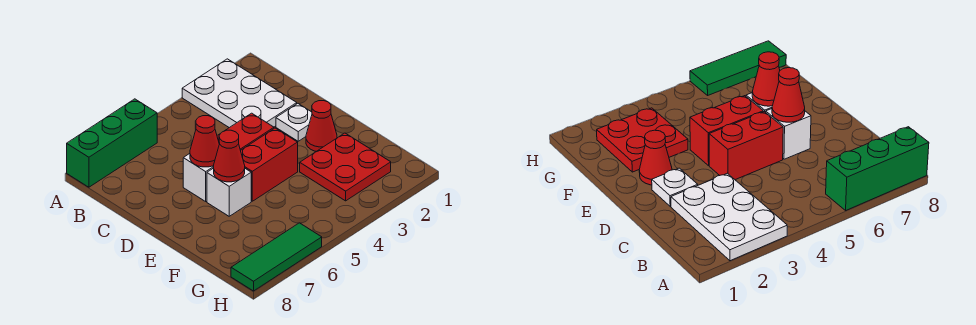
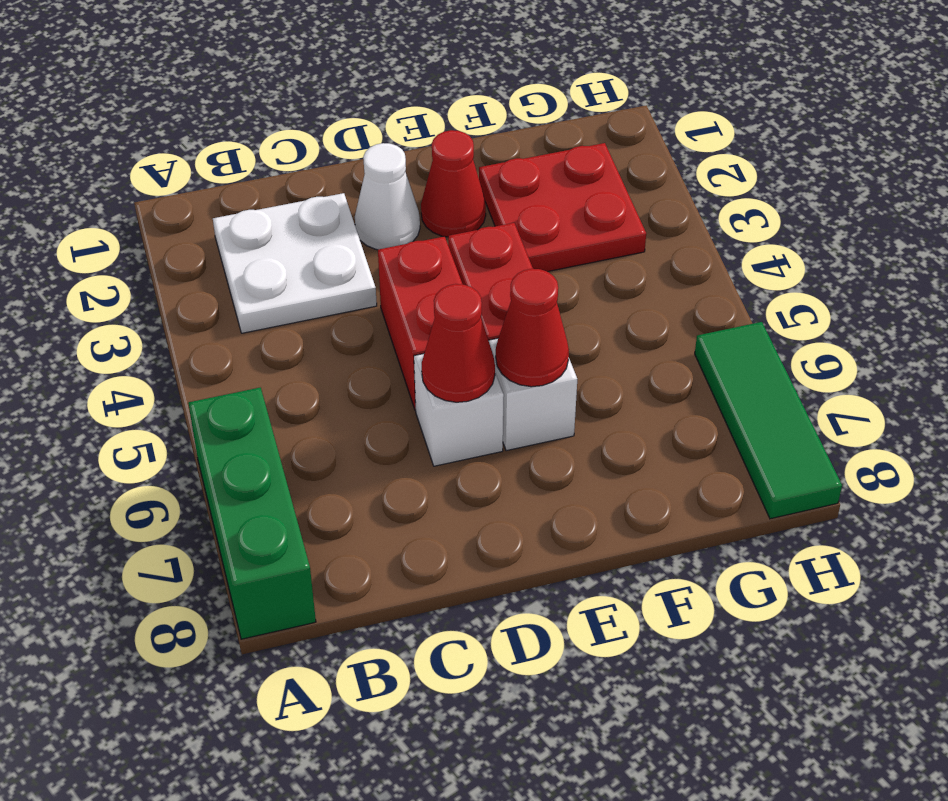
white plate A2:C3 level 1 -> white plate B2:C3 level 1
white plate D2 level 1 -> white cone D2 level 1

